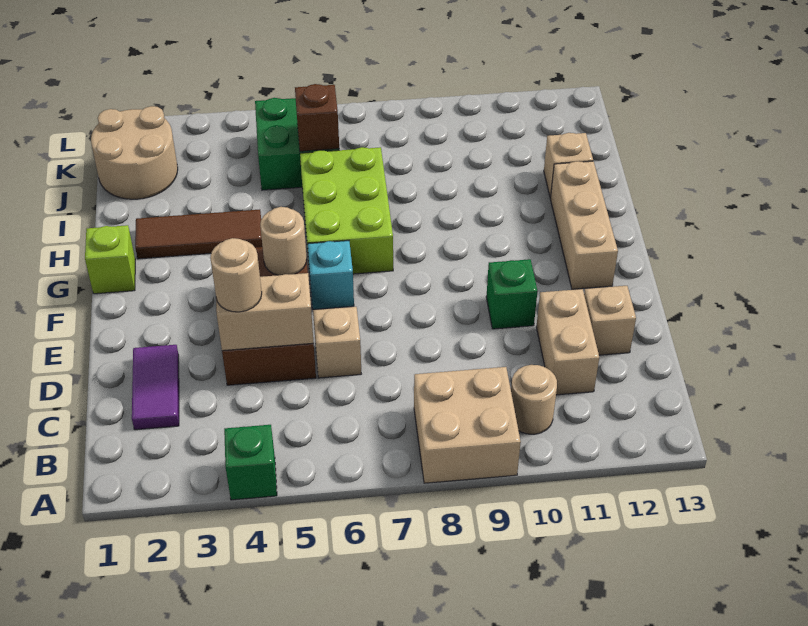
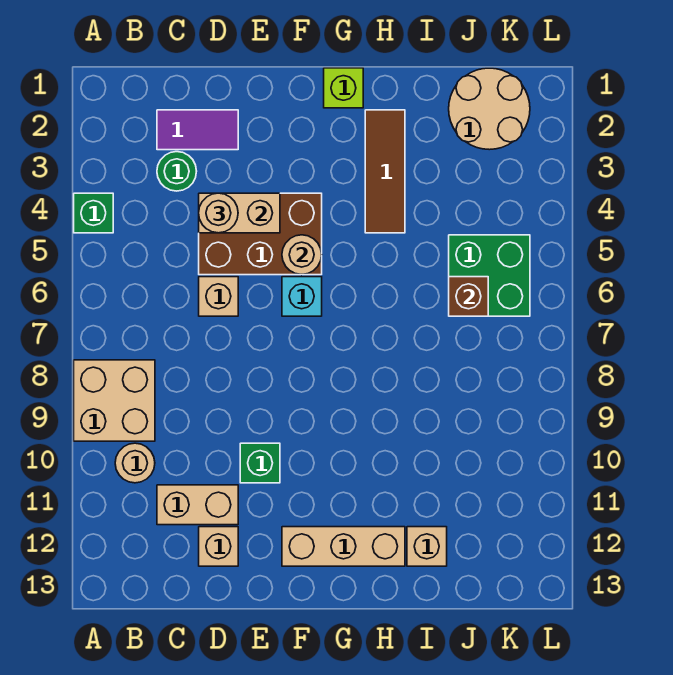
none -> green round brick C3 level 1
tan brick D4:D5 level 2 -> tan brick D4:E4 level 2
lime brick G6:I7 level 1 -> none

